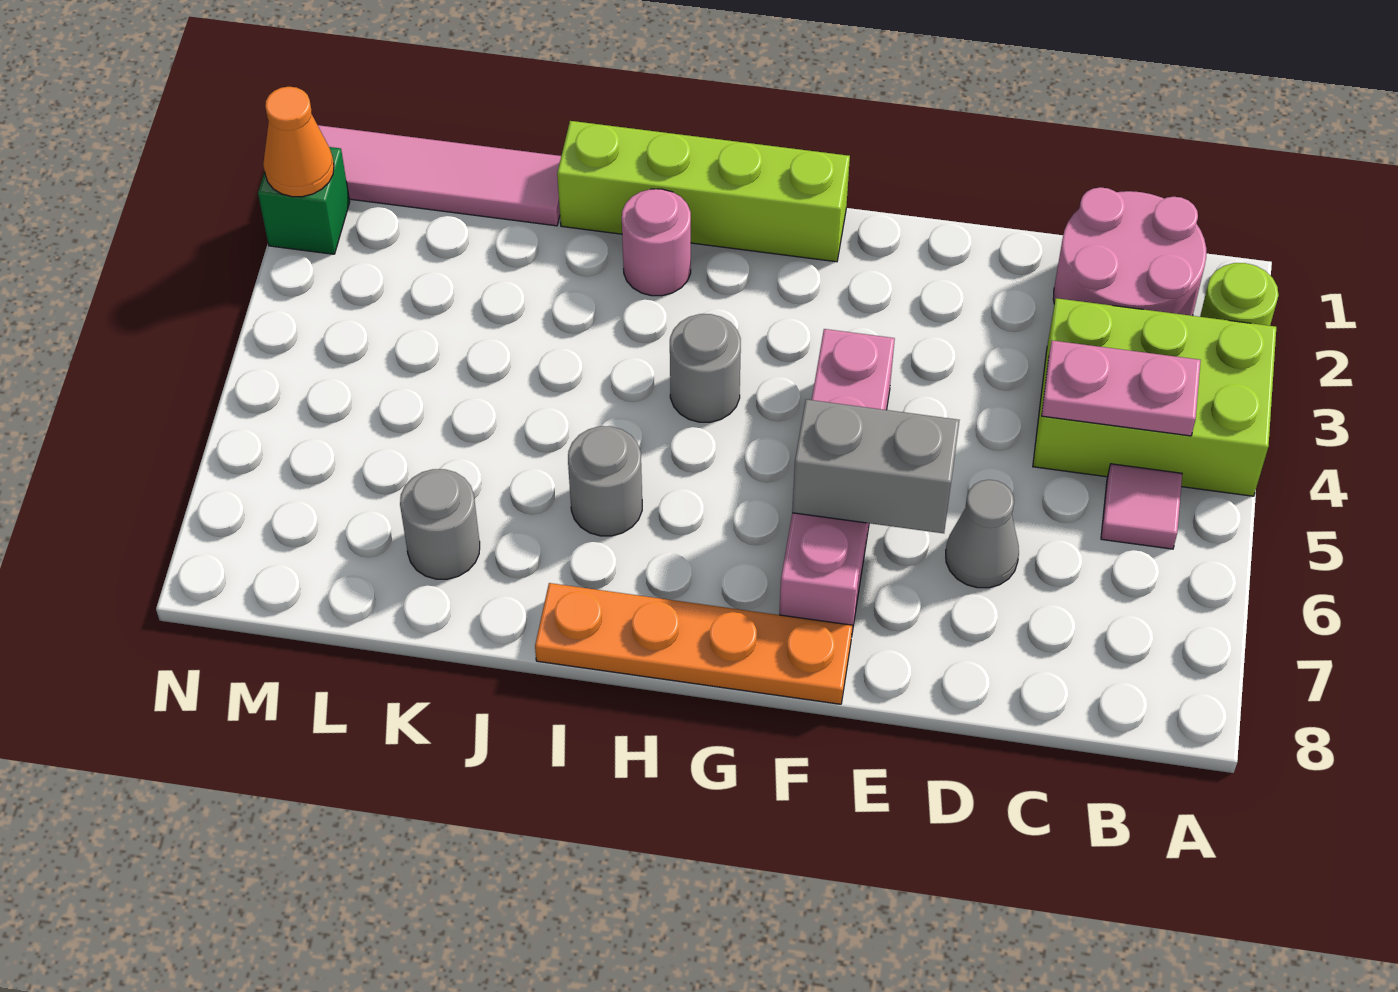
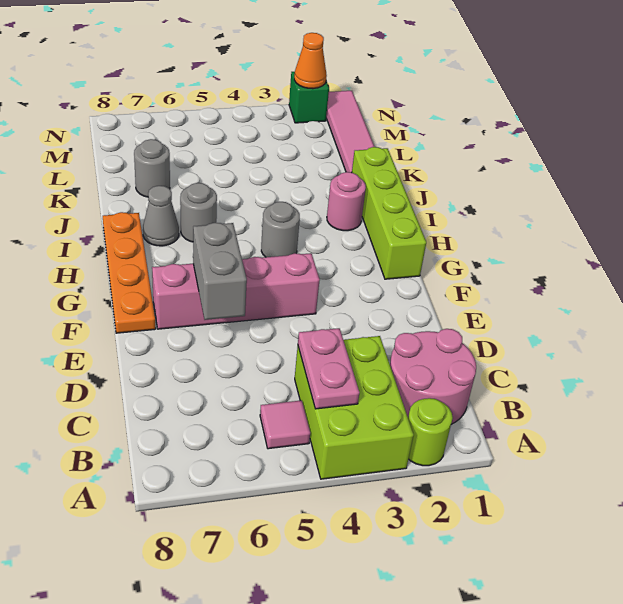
grey cone D6 level 1 -> grey cone I7 level 1

